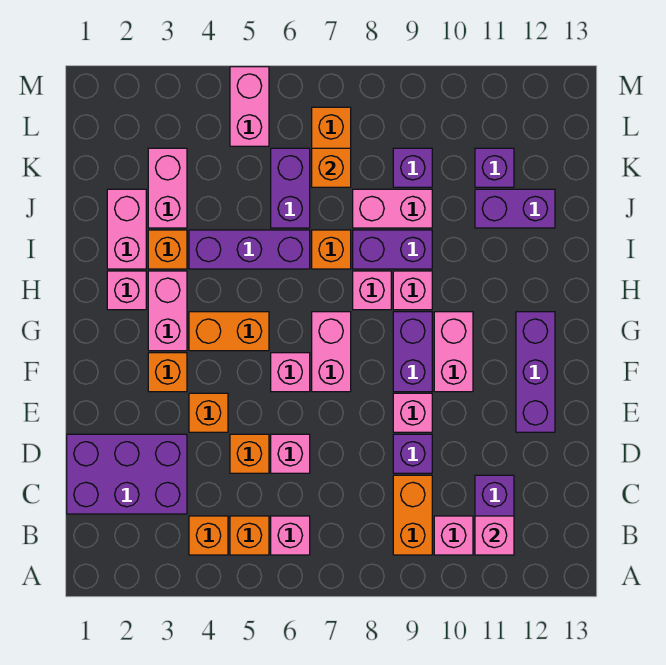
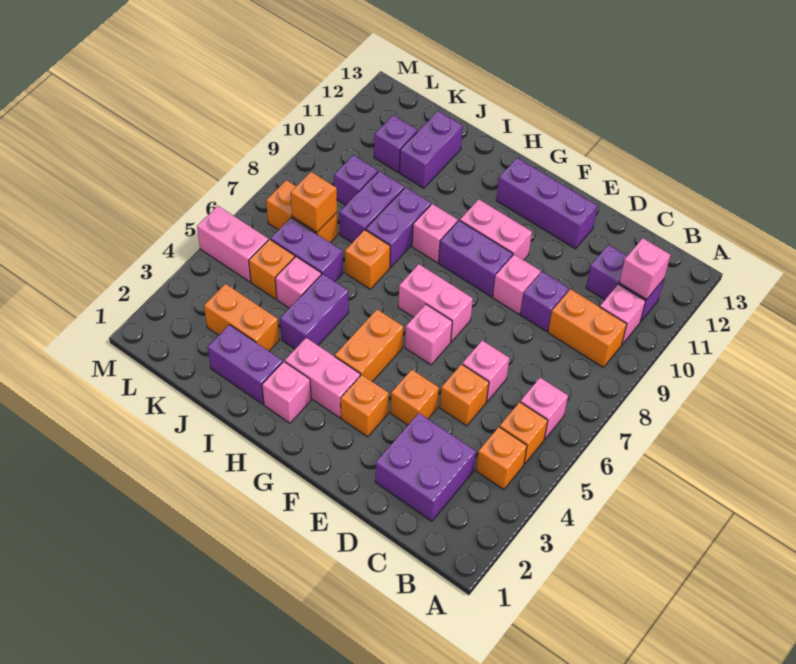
purple brick C1:D3 level 1 -> purple brick C2:D3 level 1
pink brick H8 level 1 -> pink brick J5 level 1
pink brick I2:J2 level 1 -> purple brick I2:J2 level 1
orange brick I3 level 1 -> orange brick K5 level 1
purple brick I4:I6 level 1 -> purple brick I4:I5 level 1
pink brick J3:K3 level 1 -> orange brick J3:K3 level 1
pink brick J8:J9 level 1 -> purple brick J8:J9 level 1

